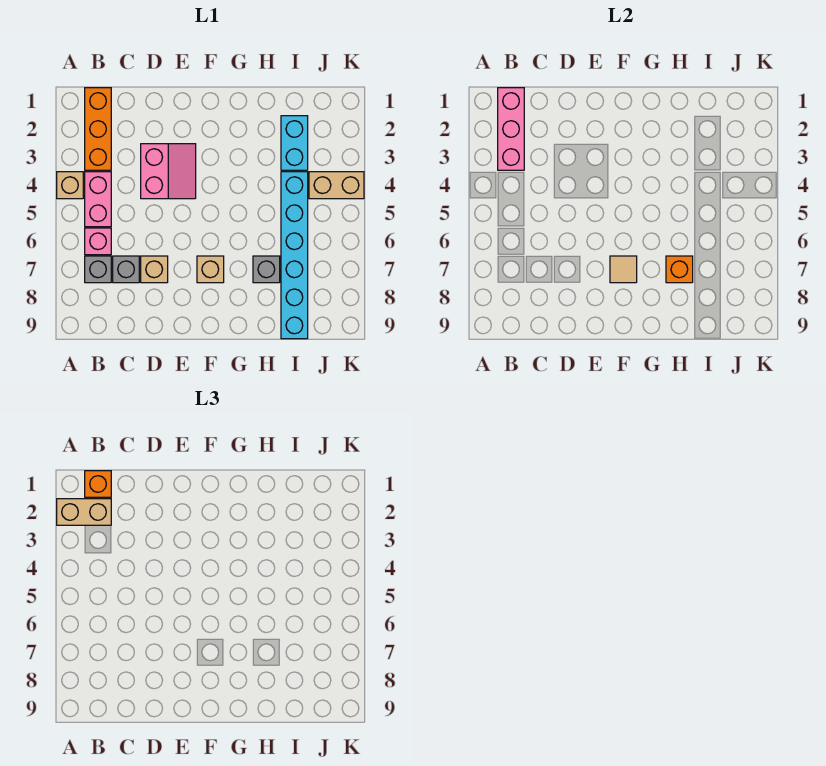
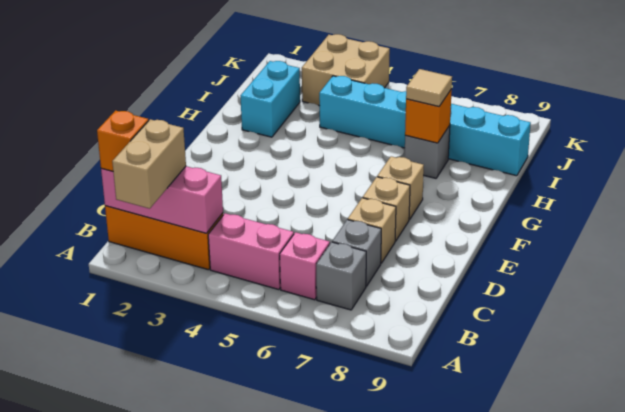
tan brick A4 level 1 -> tan brick E7 level 1
pink slope D3:E4 level 1 top D -> none
tan tile F7 level 2 -> tan tile H7 level 3
cyan brick I2:I3 level 1 -> cyan brick H2:I2 level 1
tan brick J4:K4 level 1 -> tan brick J3:K4 level 1

